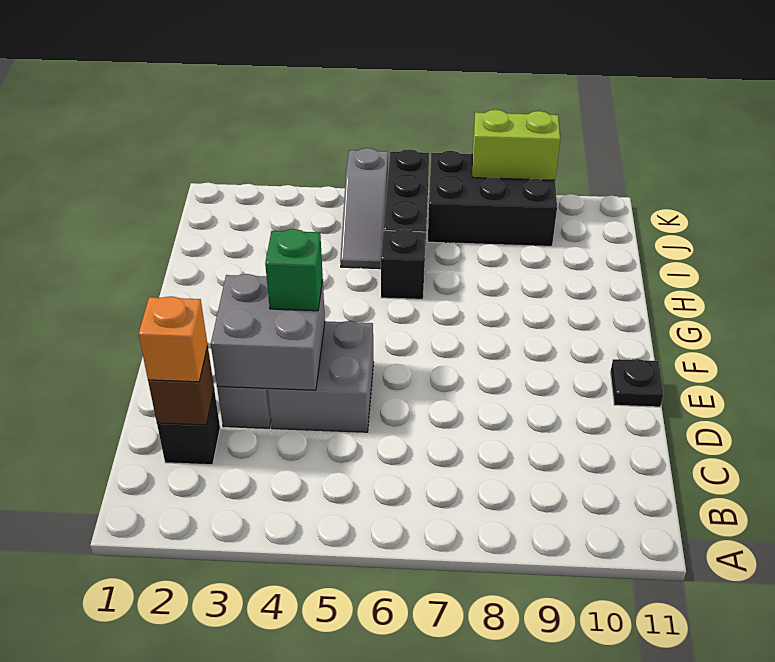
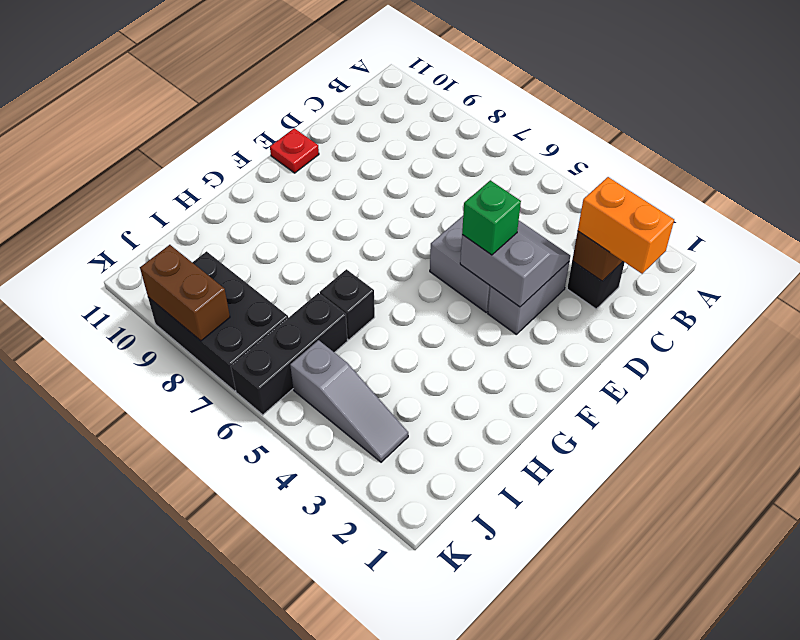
orange brick C2 level 3 -> orange brick C1:C2 level 3
grey brick D3:E4 level 2 -> grey slope D3:E4 level 2 top E
black plate E11 level 1 -> red plate E11 level 1
grey slope I5:K5 level 1 top K -> grey slope J3:J5 level 1 top 5
lime brick K8:K9 level 2 -> brown brick K8:K9 level 2

